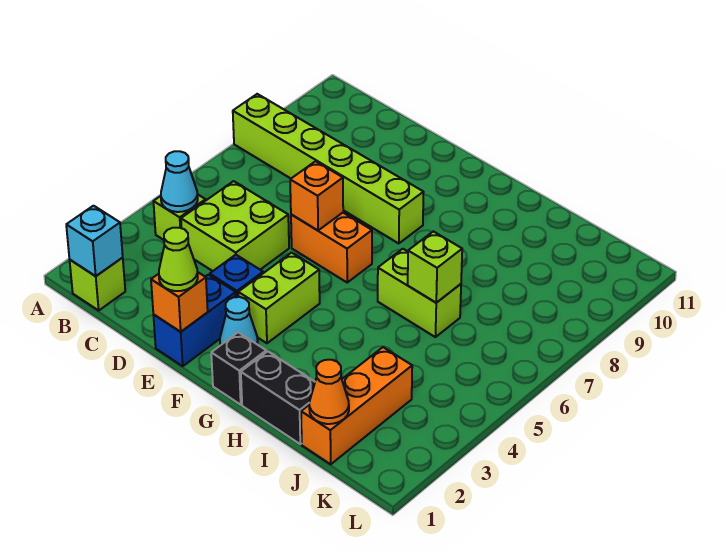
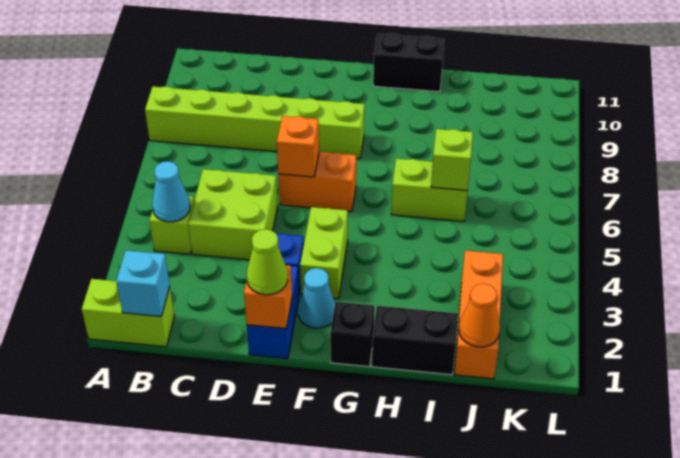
lime brick B1 level 1 -> lime brick A1:B1 level 1
none -> black brick G11:H11 level 1

